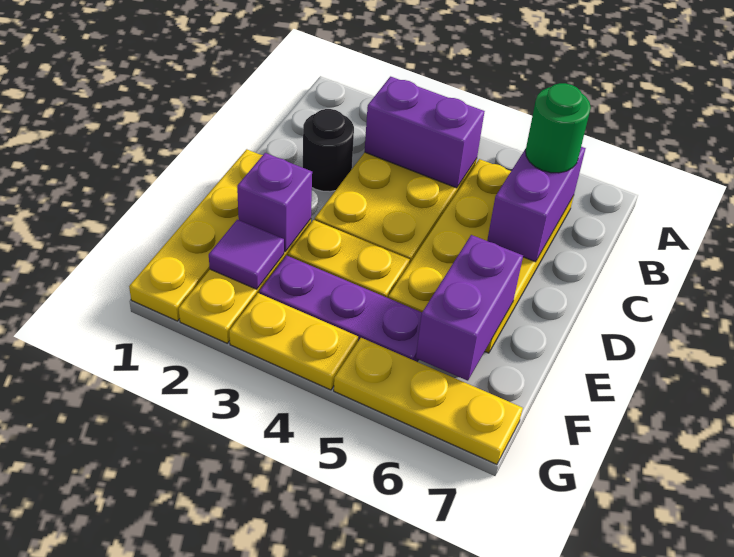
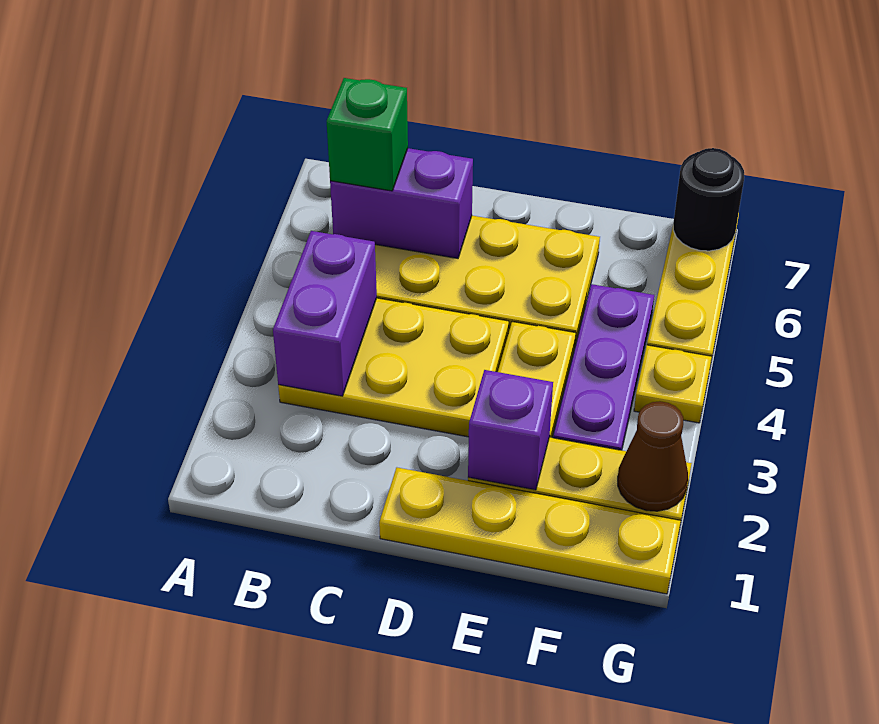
green round brick B6 level 3 -> green brick B6 level 3
black round brick C2 level 1 -> black round brick G7 level 2
purple brick E6:F6 level 2 -> none
purple tile F2 level 2 -> none
none -> brown cone G2 level 2
yellow plate G3:G4 level 1 -> yellow plate G4 level 1

